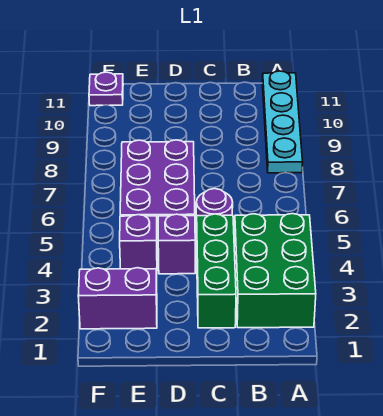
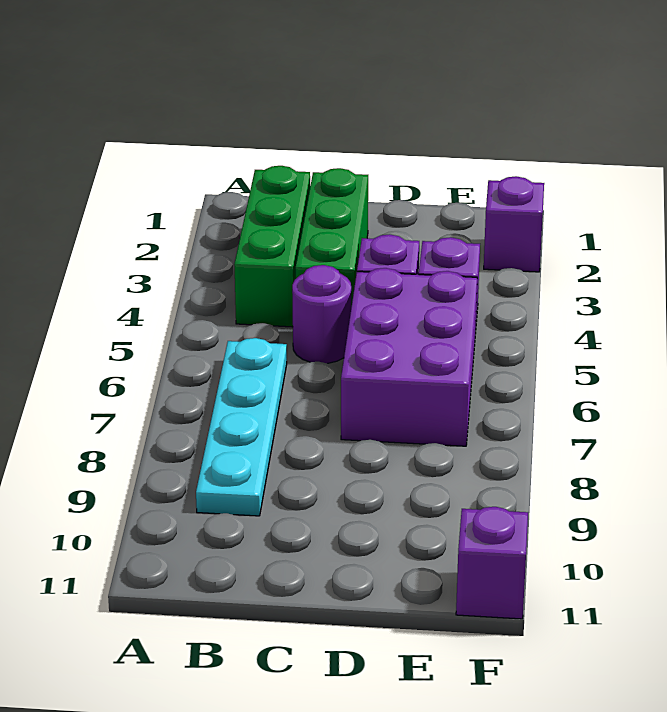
green brick A2:B4 level 1 -> green brick B2:B4 level 1
cyan plate A8:A11 level 1 -> cyan plate B6:B9 level 1
purple brick E2:F2 level 1 -> purple brick F2 level 1
purple plate F11 level 1 -> purple brick F11 level 1

